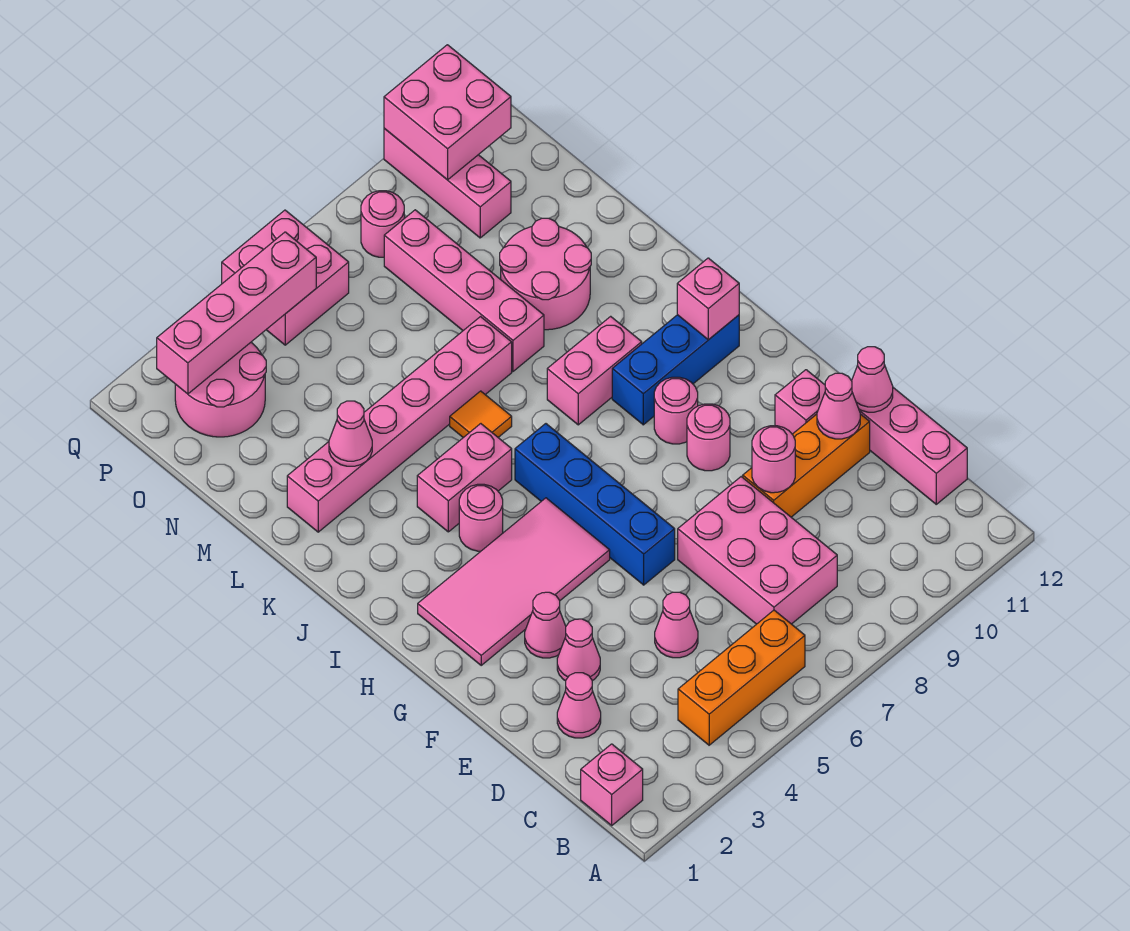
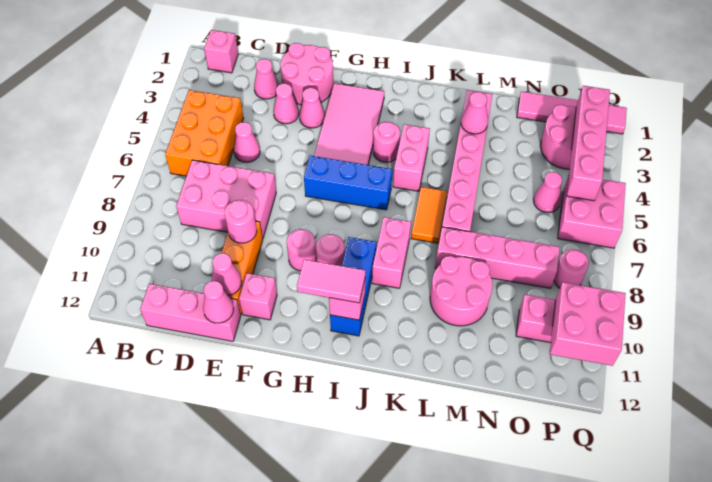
orange brick B4:B6 level 1 -> orange brick B4:C6 level 1
none -> pink round brick E1:F2 level 1
blue brick F6:I6 level 1 -> blue brick G6:I6 level 1
none -> pink tile H11:I11 level 3
orange tile K6 level 1 -> orange tile K6:K7 level 1
none -> pink tile N1:Q1 level 1
none -> pink cone O5 level 1

